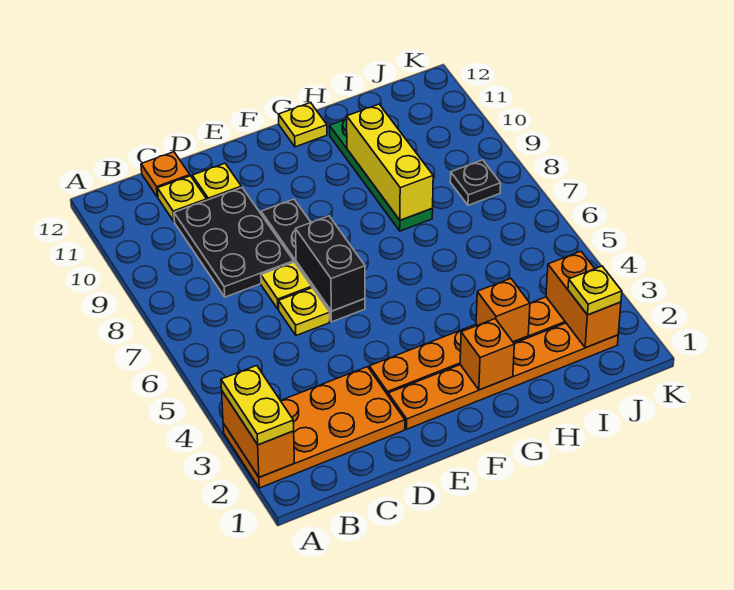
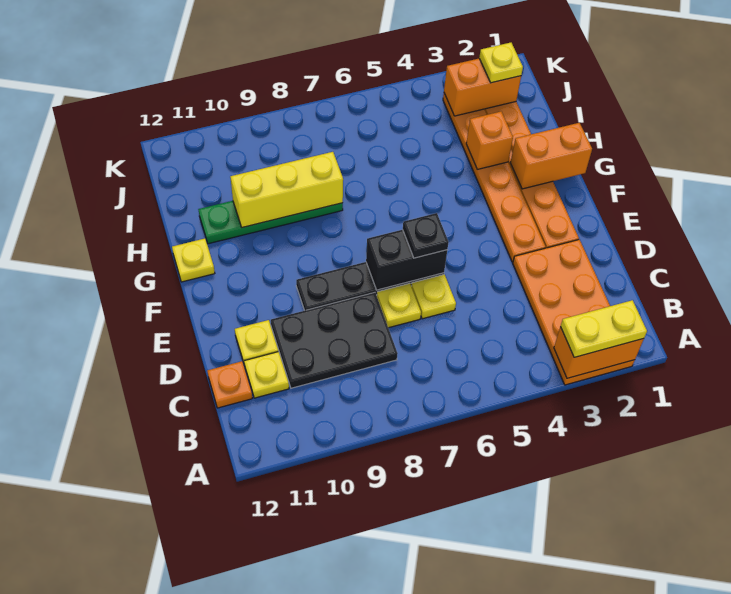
orange brick G2 level 2 -> orange brick G1:G2 level 2
black plate J8 level 1 -> black plate E6 level 3

